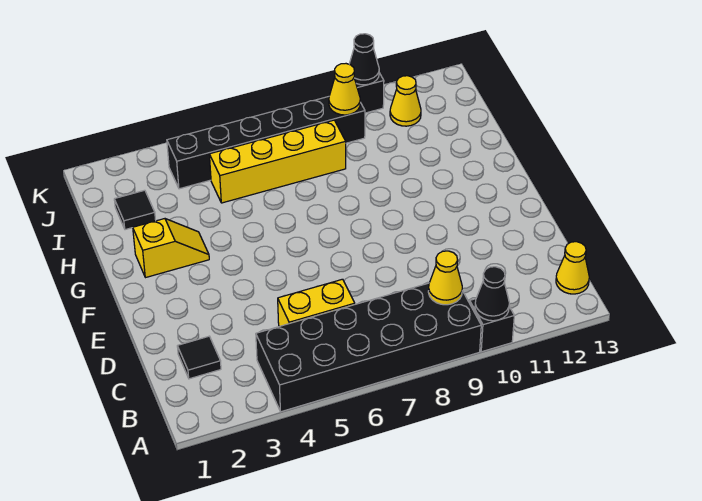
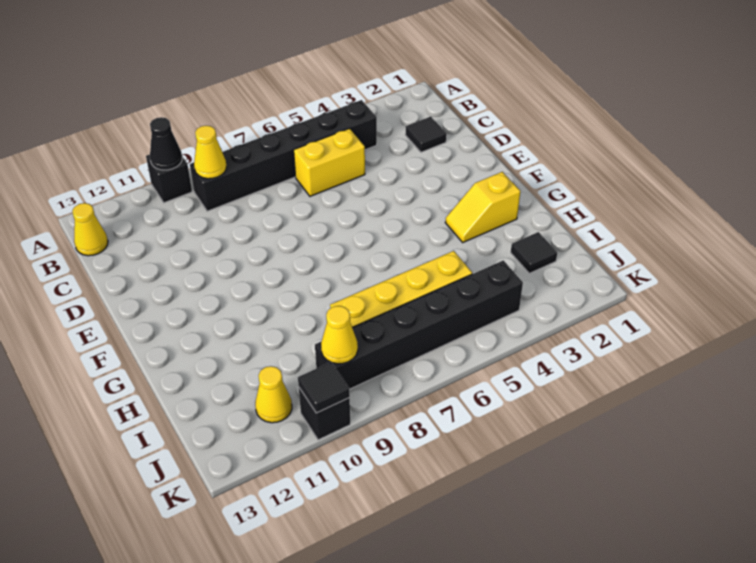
black brick A4:B9 level 1 -> black brick B4:B9 level 1
black cone K10 level 2 -> black tile K10 level 2

